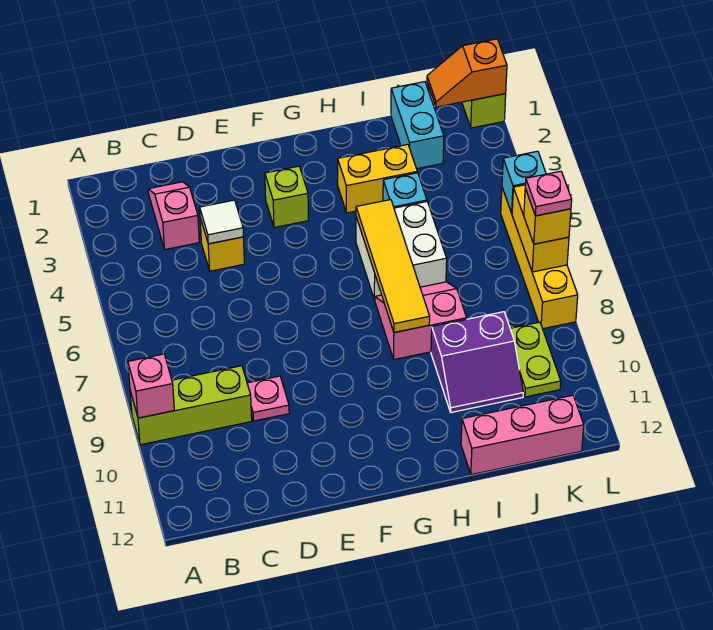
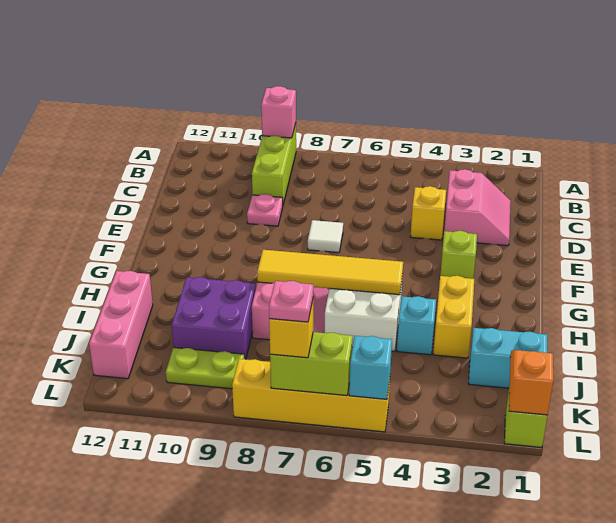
pink slope C2:C3 level 1 top 3 -> pink slope C2:D3 level 1 top 3
white tile D4 level 2 -> white tile E7 level 1
purple slope I9:J10 level 1 top 9 -> purple brick I9:J10 level 1
yellow brick L6:L7 level 2 -> lime brick L6:L7 level 2

